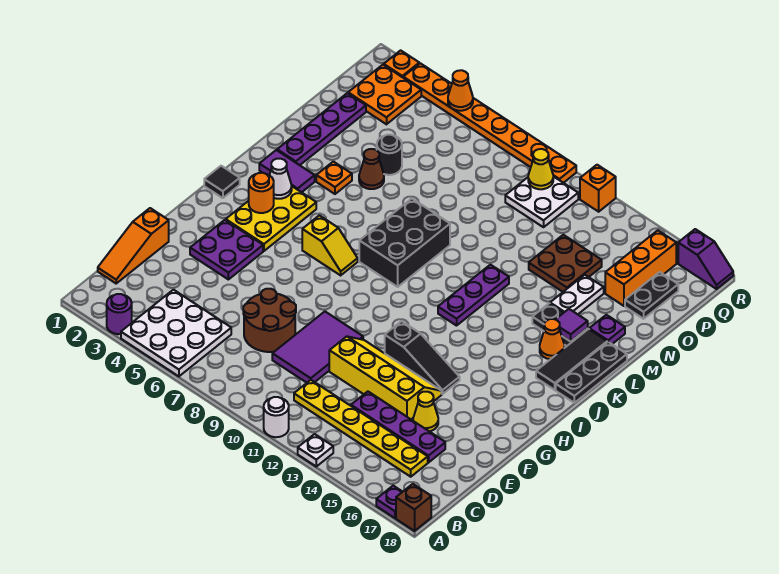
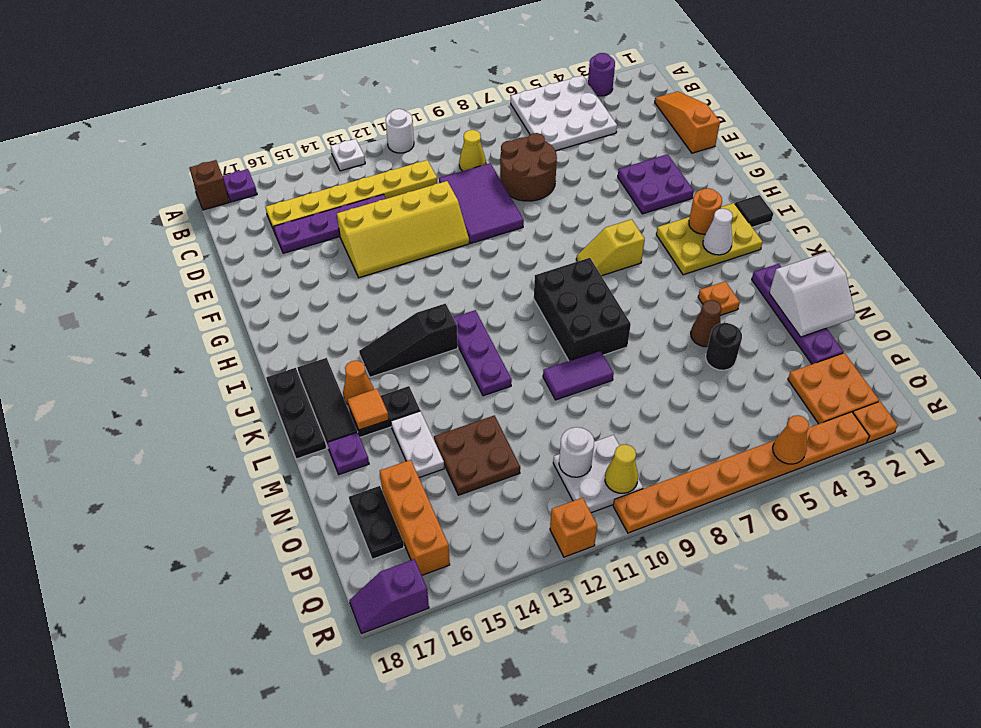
yellow cone E15 level 1 -> yellow cone C9 level 1
black slope G12:G14 level 1 top 12 -> black slope J13:J15 level 1 top 13
yellow plate H3:J4 level 1 -> yellow plate I2:J4 level 1
purple tile K2:K3 level 1 -> purple tile M9:M10 level 1
purple tile L16 level 2 -> orange tile L16 level 2
none -> white slope M1:N2 level 2 top M
none -> white round brick P11 level 2

